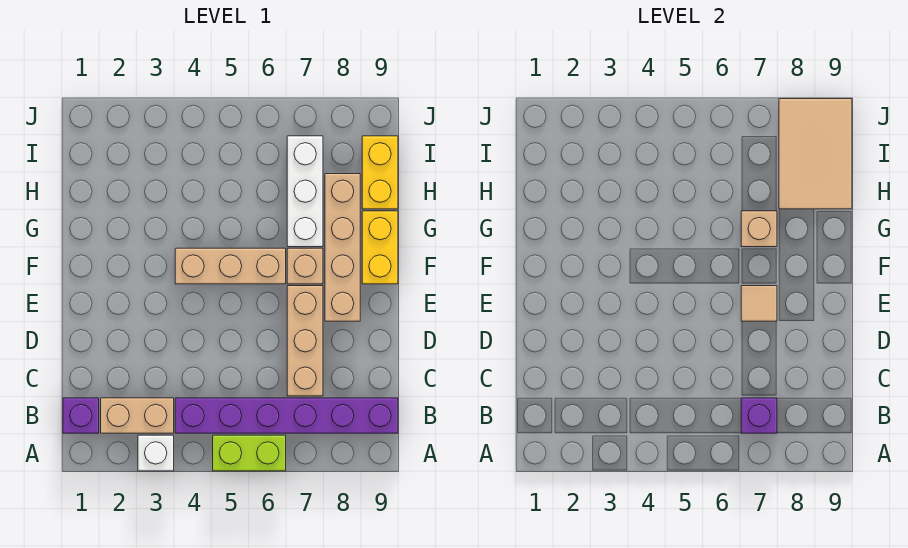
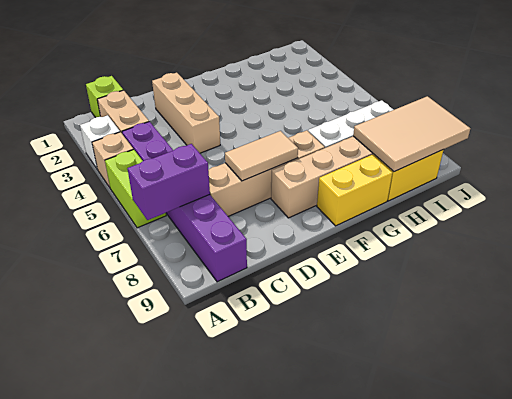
purple brick B1 level 1 -> lime brick B1 level 1
purple brick B7 level 2 -> purple brick A7:B7 level 2
tan tile E7 level 2 -> tan tile D7:E7 level 2
tan brick F4:F6 level 1 -> tan brick D2:D4 level 1
tan brick G7 level 2 -> tan brick A4 level 1

